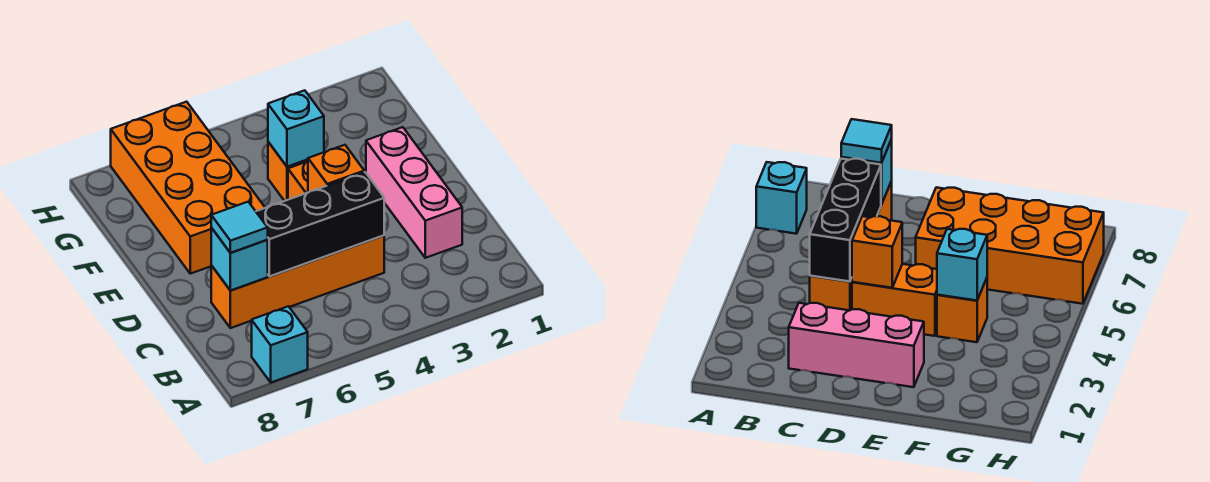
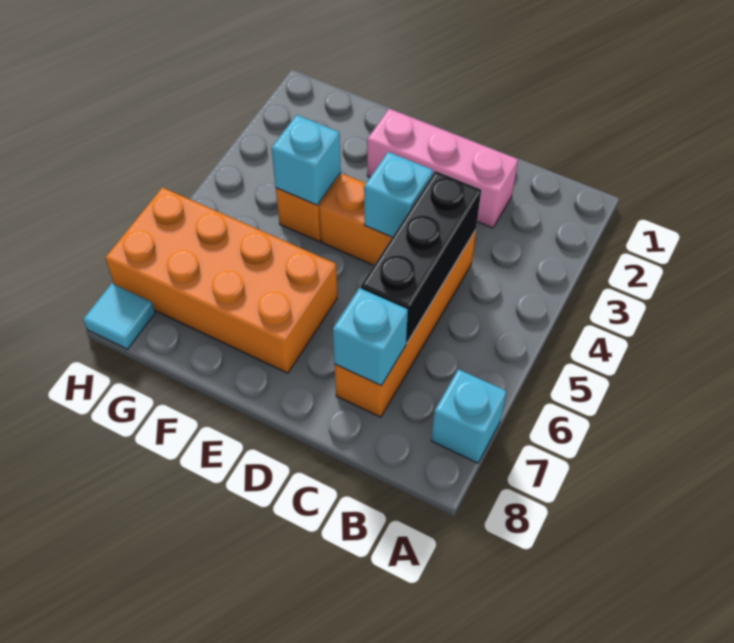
cyan tile C7 level 3 -> cyan tile H8 level 1
orange brick D4 level 2 -> cyan brick D4 level 2

